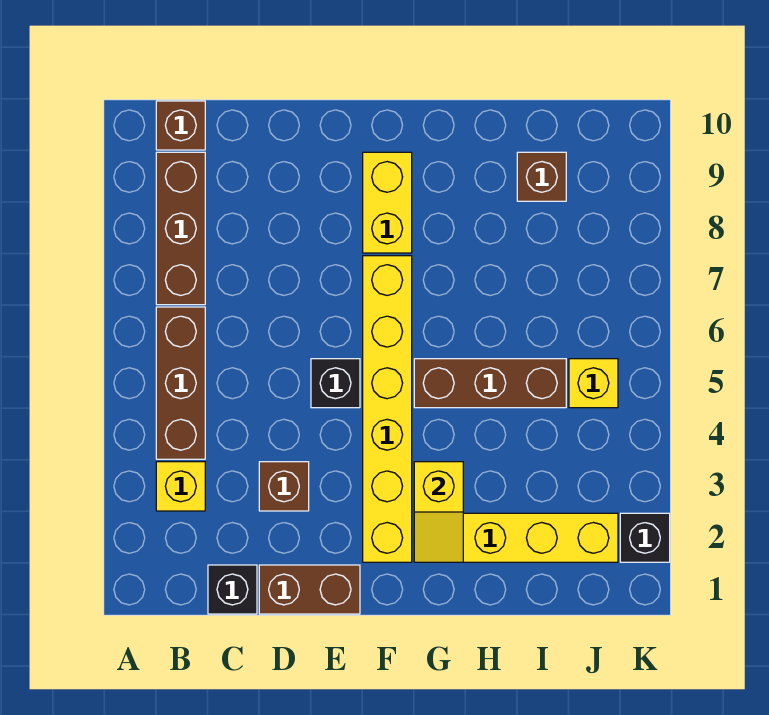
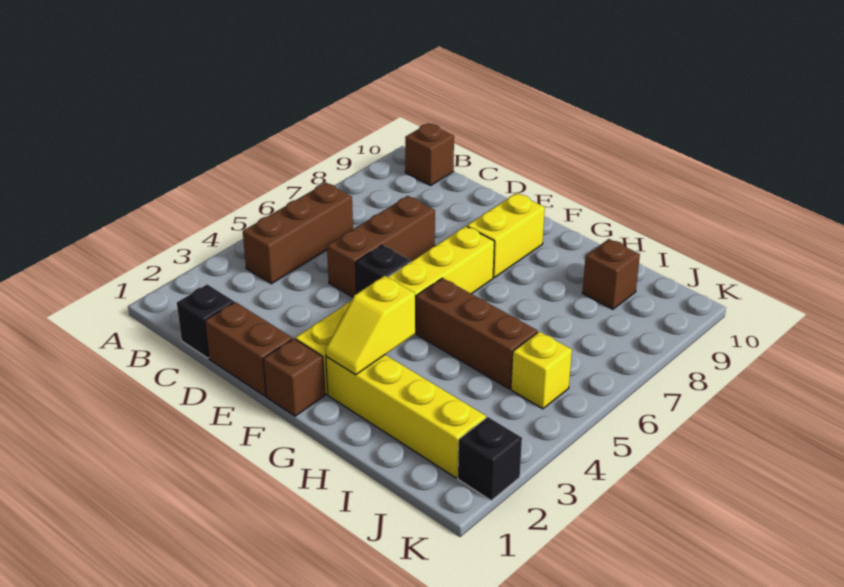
yellow brick B3 level 1 -> none
brown brick B7:B9 level 1 -> brown brick D5:D7 level 1
brown brick D3 level 1 -> brown brick F1 level 1

